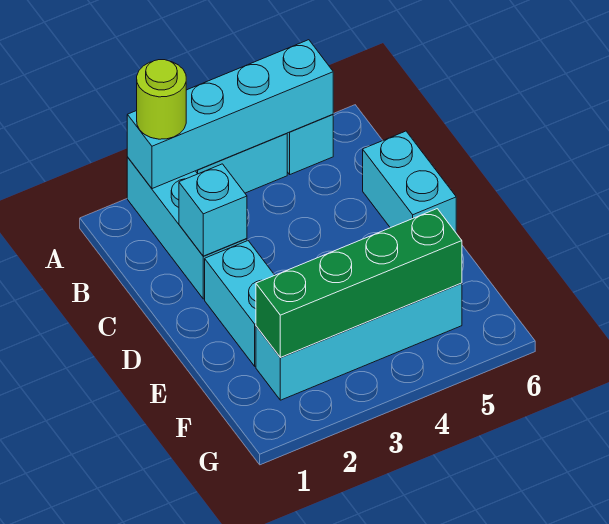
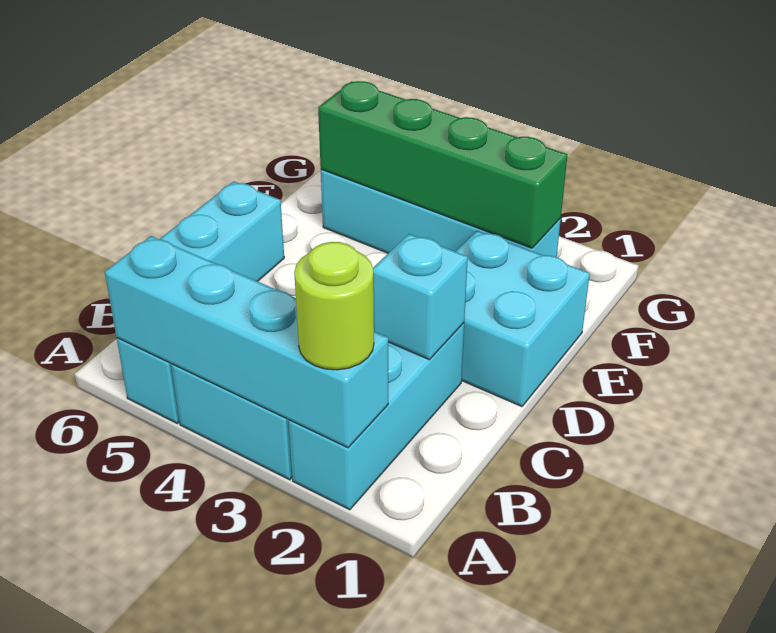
cyan brick D2:E2 level 1 -> cyan brick D1:E2 level 1

